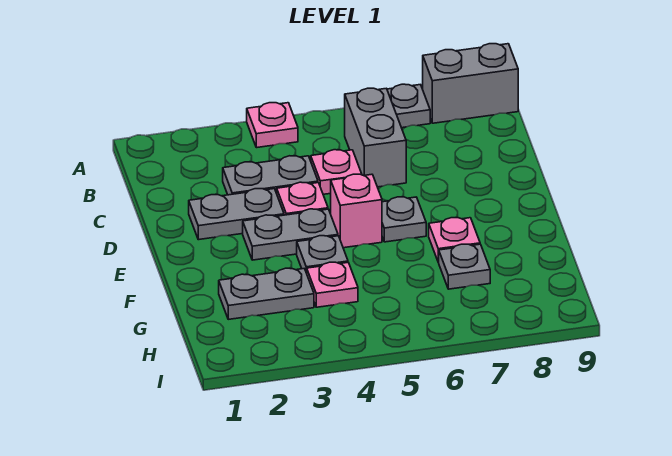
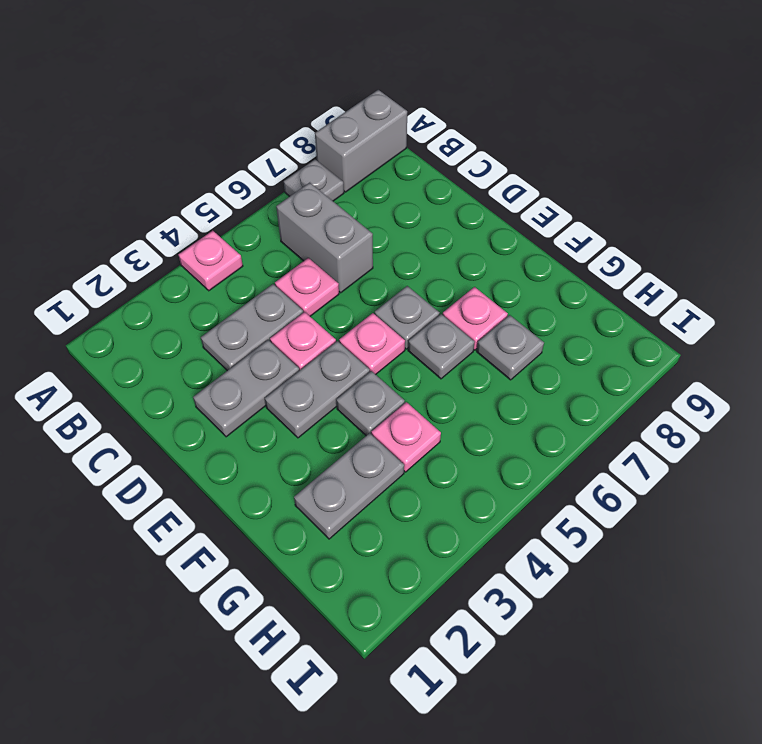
pink brick E5 level 1 -> pink plate E5 level 1
none -> grey plate F6 level 1

